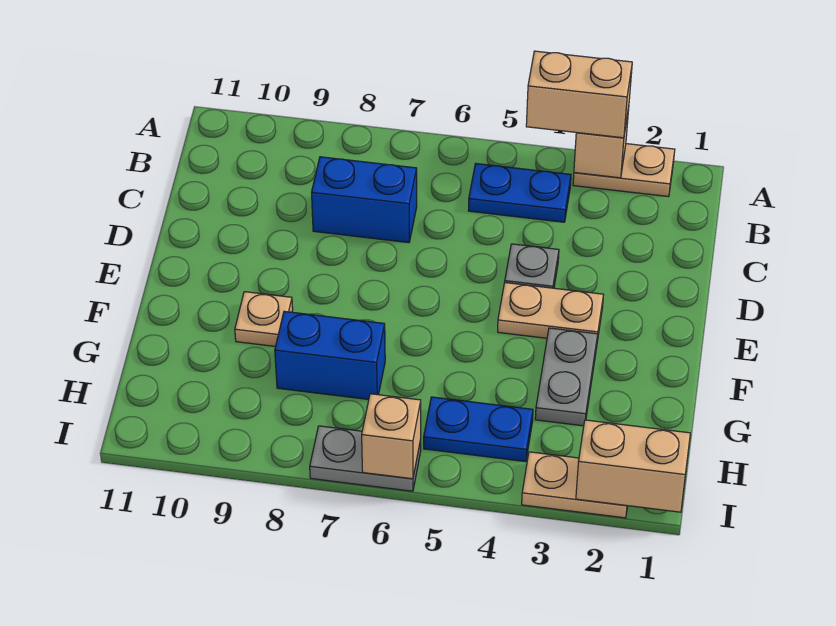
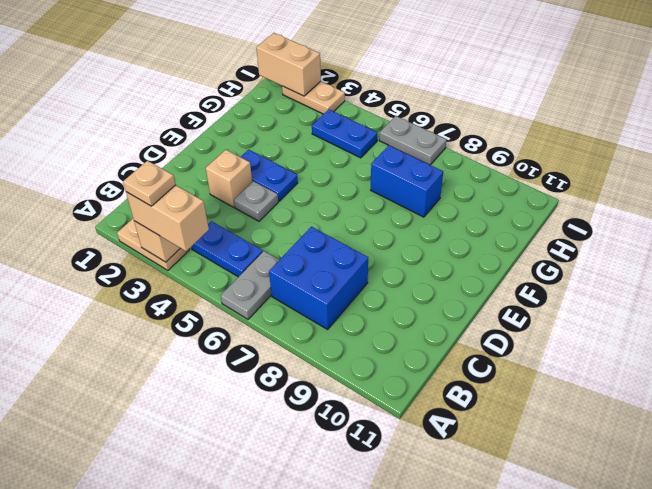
blue brick C7:C8 level 1 -> blue brick B7:C8 level 1
tan plate E3:E4 level 1 -> blue plate E3:E4 level 1
grey plate F3:G3 level 1 -> grey plate A6:B6 level 1
tan plate F9 level 1 -> tan plate A3 level 4
tan brick I6 level 2 -> tan brick D3 level 1

